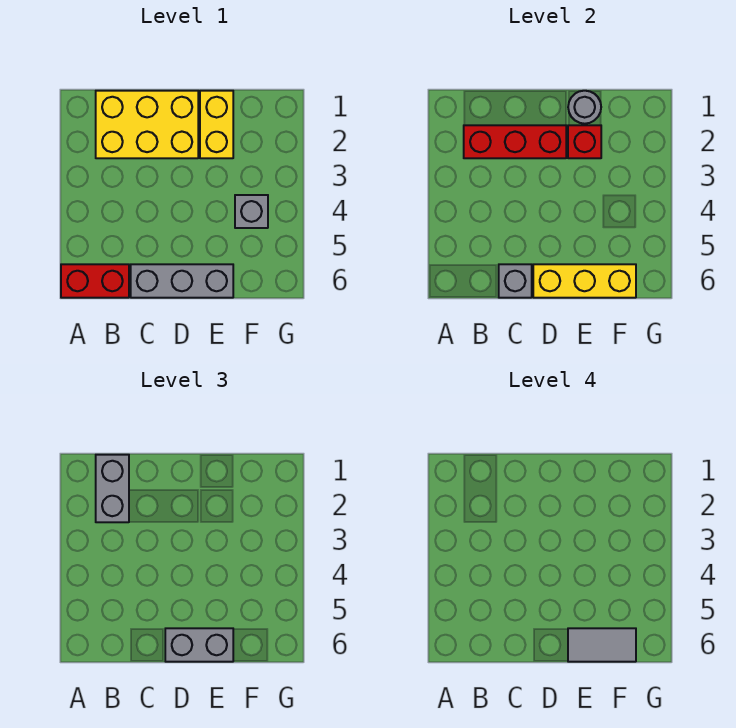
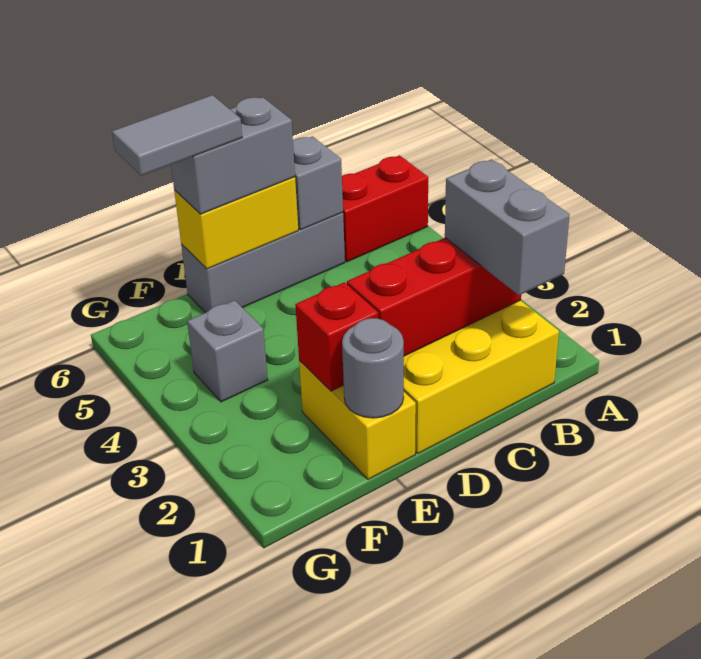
yellow brick D6:F6 level 2 -> yellow brick D6:E6 level 2

